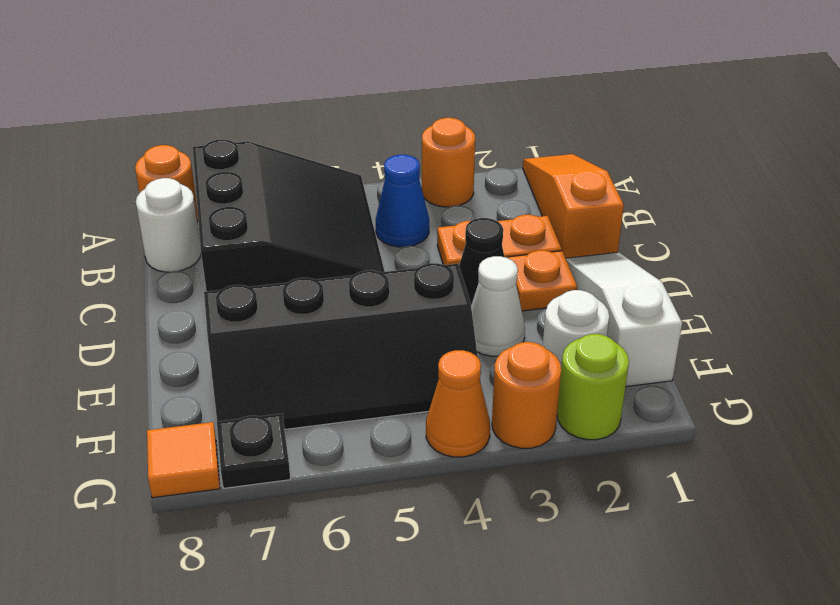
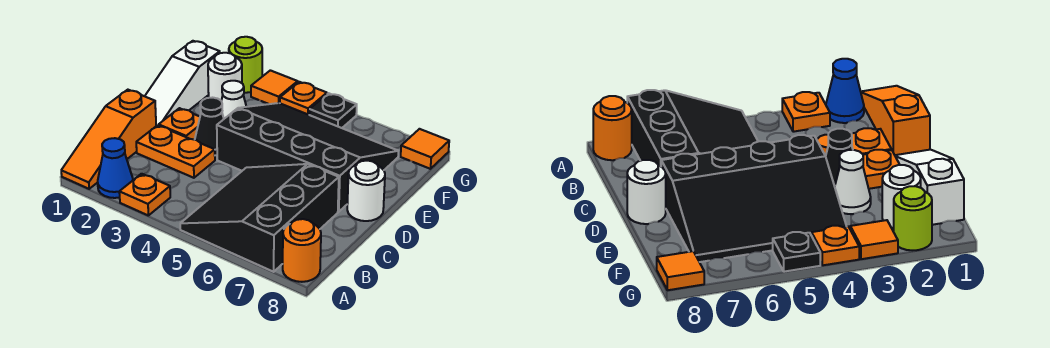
orange round brick A3 level 1 -> orange plate A3 level 1
blue cone B4 level 1 -> blue cone A2 level 1
white round brick B8 level 1 -> white round brick D8 level 1
black slope E4:F7 level 1 top E -> black slope D4:F7 level 1 top D
orange round brick G3 level 1 -> orange tile G3 level 1
orange cone G4 level 1 -> orange plate G4 level 1
black plate G7 level 1 -> black plate G5 level 1

